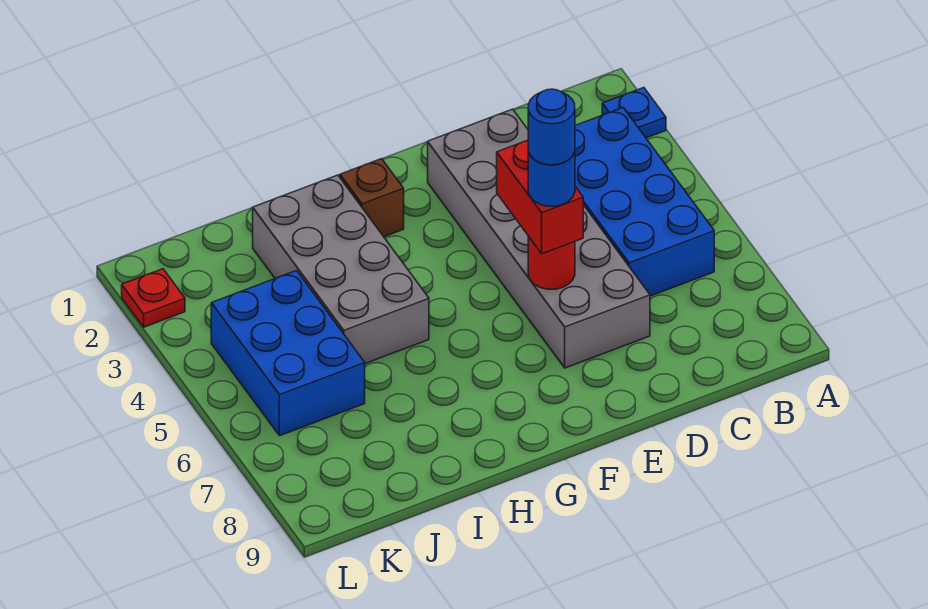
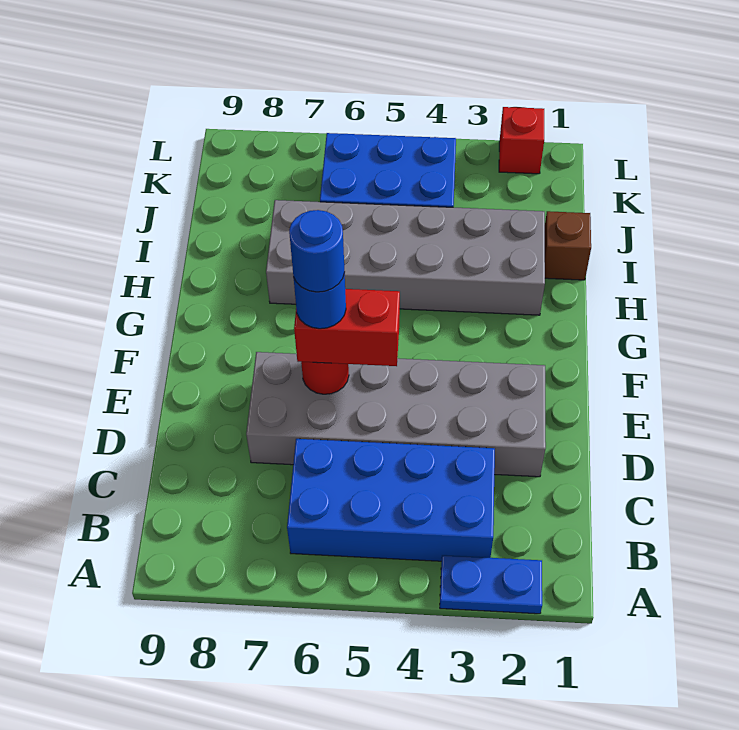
blue plate A2 level 1 -> blue plate A2:A3 level 1
brown brick G2 level 1 -> brown brick I1 level 1
grey brick H2:I5 level 1 -> grey brick H2:I7 level 1
red plate L2 level 1 -> red brick L2 level 1

